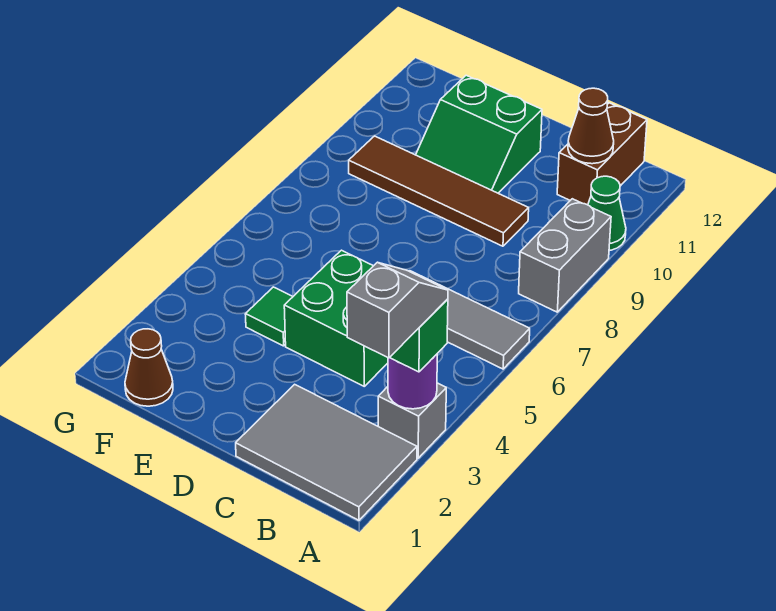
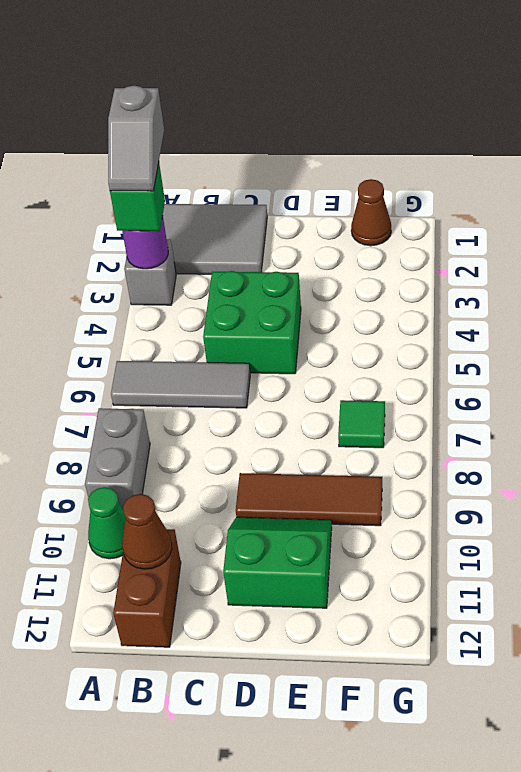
brown tile C9:F9 level 1 -> brown tile D9:F9 level 1
green tile E4 level 1 -> green tile F7 level 1

